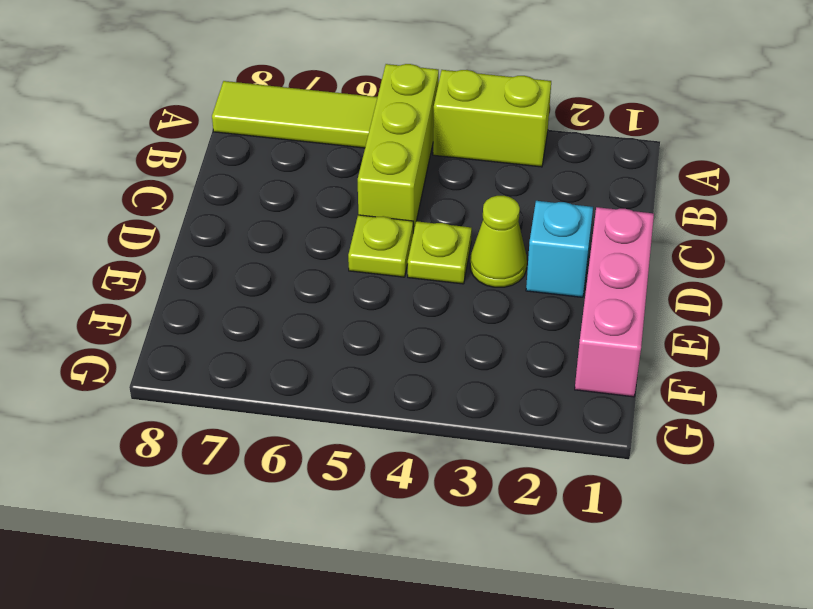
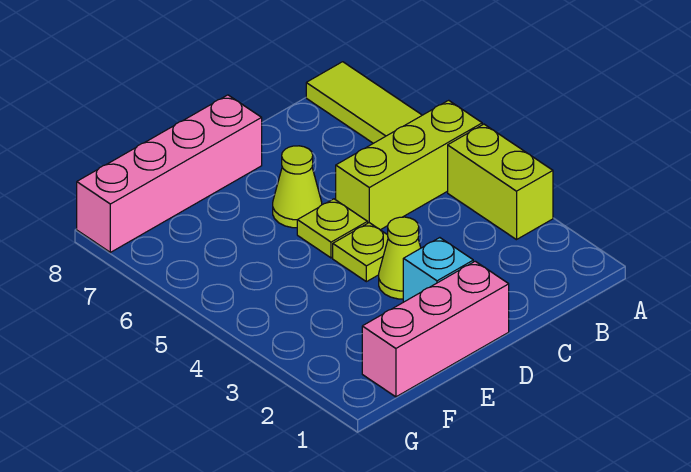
none -> lime cone D6 level 1
none -> pink brick D8:G8 level 1

